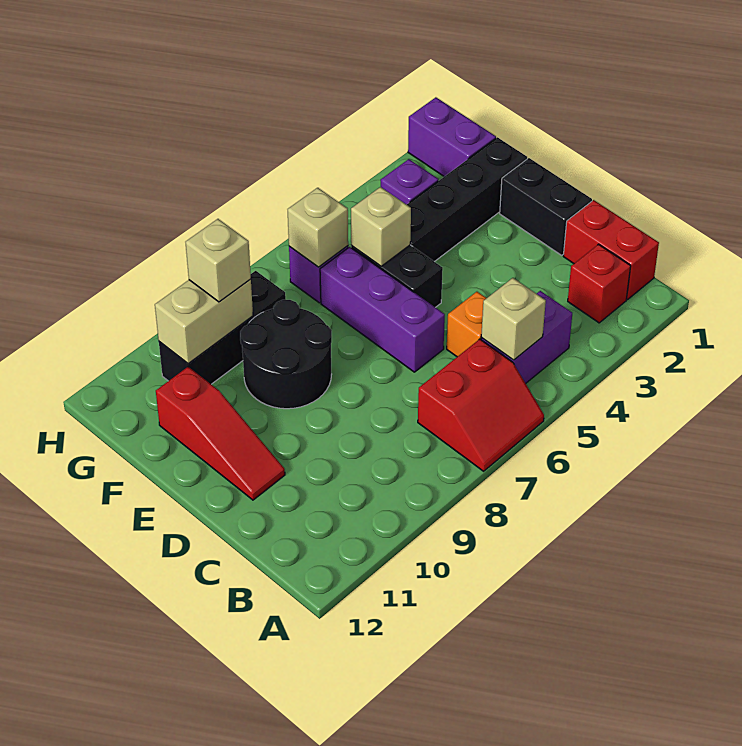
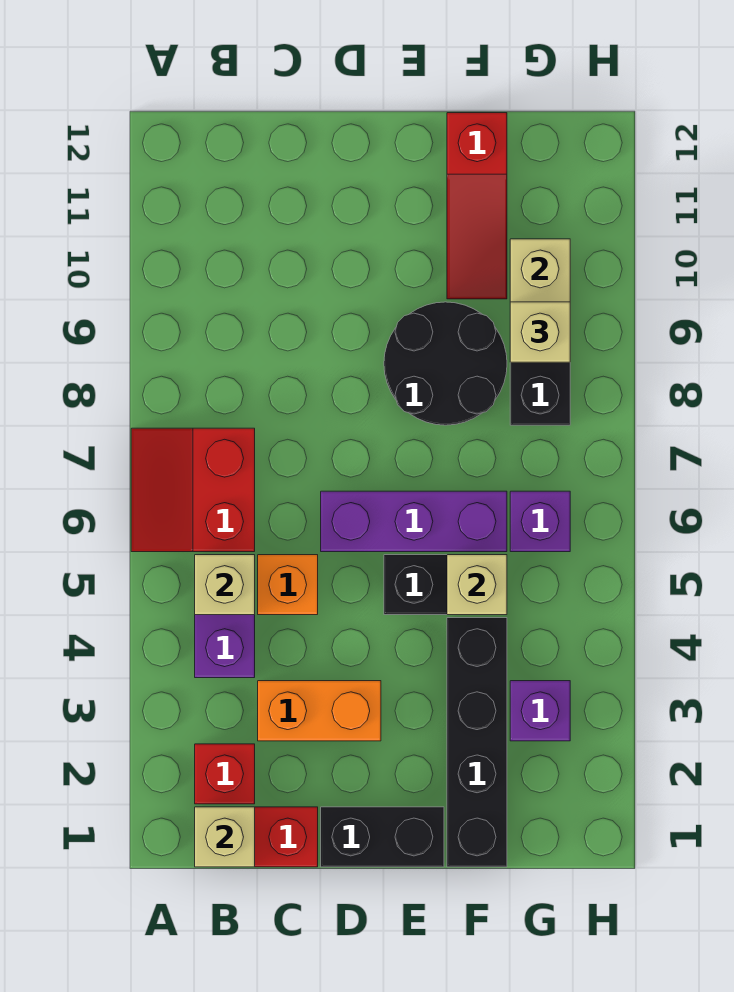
none -> orange brick C3:D3 level 1
red slope D11:F11 level 1 top F -> red slope F10:F12 level 1 top 12
purple brick G1:H1 level 1 -> none
tan brick G6 level 2 -> tan brick B1 level 2

